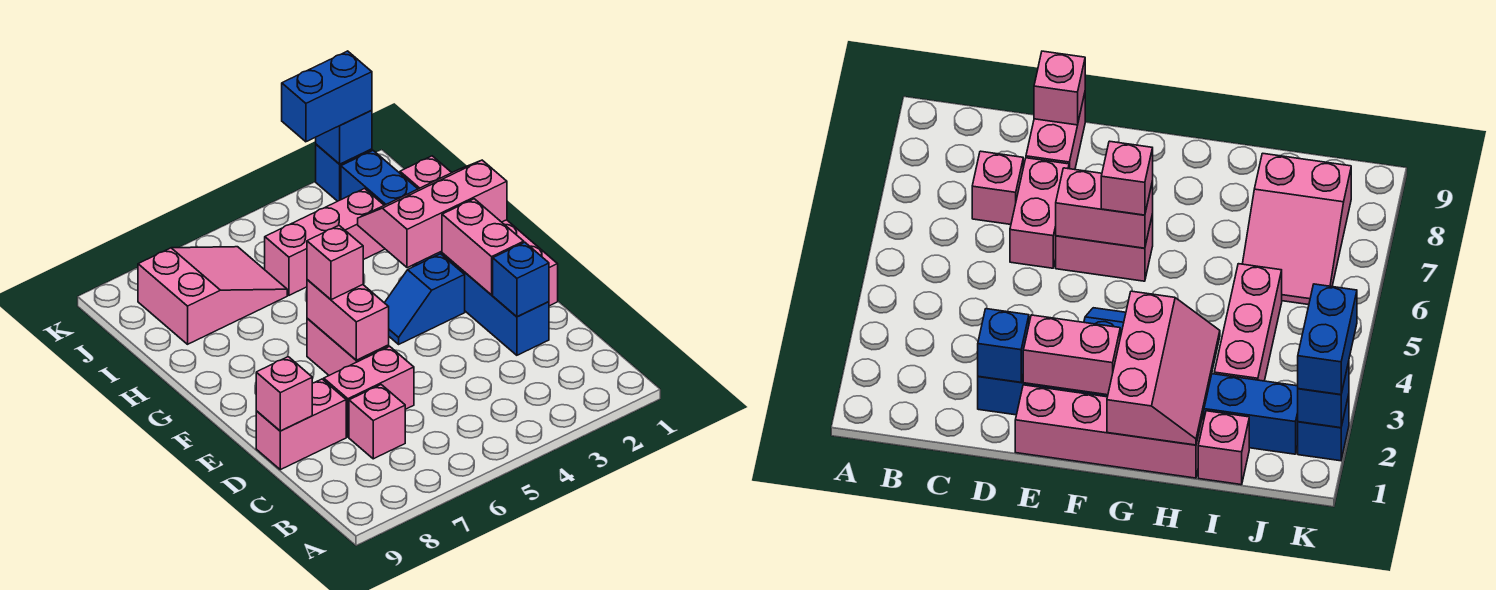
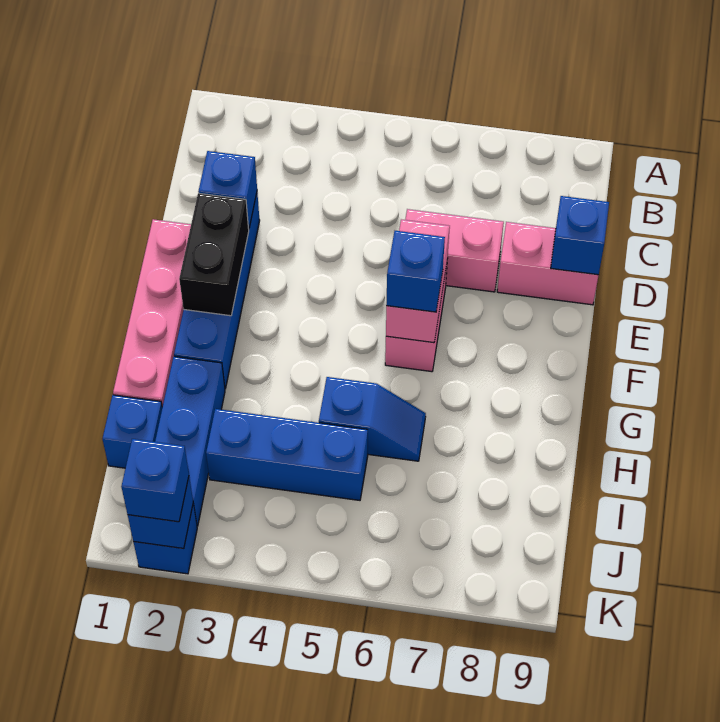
pink brick C7 level 1 -> none
pink brick D9 level 2 -> blue brick D9 level 2
pink brick E2:F2 level 2 -> black brick E2:F2 level 2
blue slope F3:F4 level 1 top 3 -> blue slope H5:H6 level 1 top 5
pink brick F6 level 3 -> blue brick F6 level 3
pink slope G1:H3 level 2 top G -> none
pink brick I1 level 1 -> blue brick I1 level 1
pink brick I3:I5 level 1 -> blue brick I3:I5 level 1
pink slope I6:J8 level 1 top 8 -> none
blue brick K2:K3 level 3 -> blue brick K2 level 3

